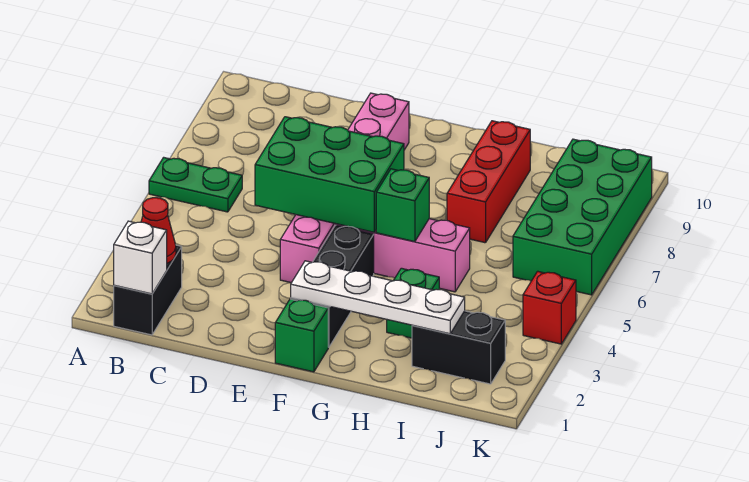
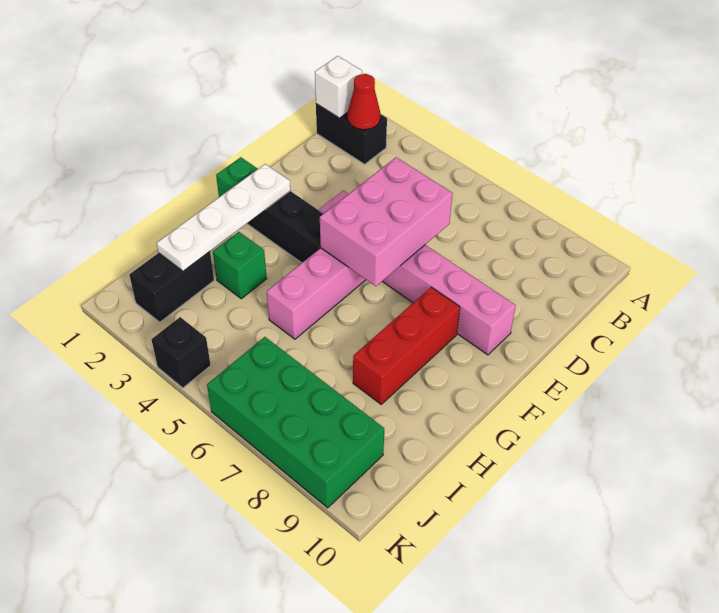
green plate A6:B6 level 1 -> none
green brick D5:F6 level 2 -> pink brick D5:F6 level 2
green brick G5 level 2 -> none
red brick H7:H9 level 1 -> red brick F8:H8 level 1
red brick K4 level 1 -> black brick K4 level 1

